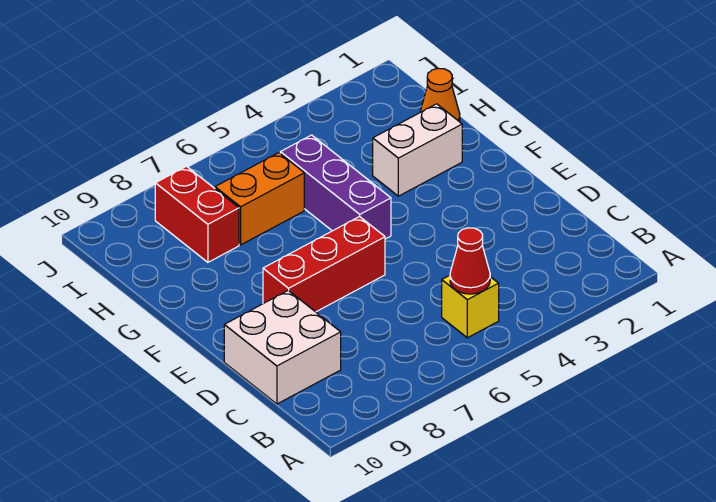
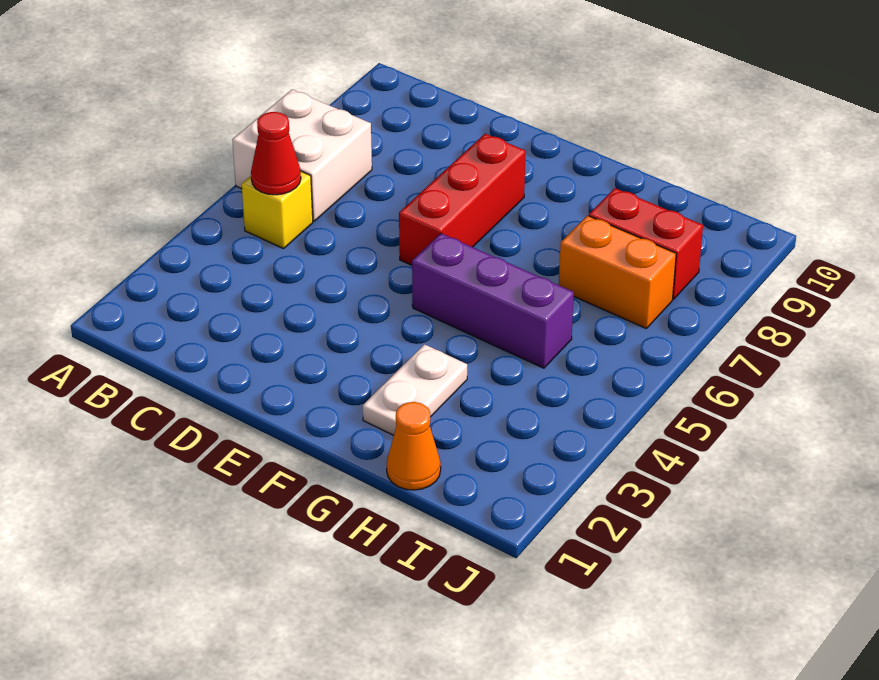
white brick C9:D10 level 1 -> white brick A6:B7 level 1
white brick G2:G3 level 1 -> white plate G2:G3 level 1
orange brick H6:H7 level 1 -> orange brick H7:I7 level 1

